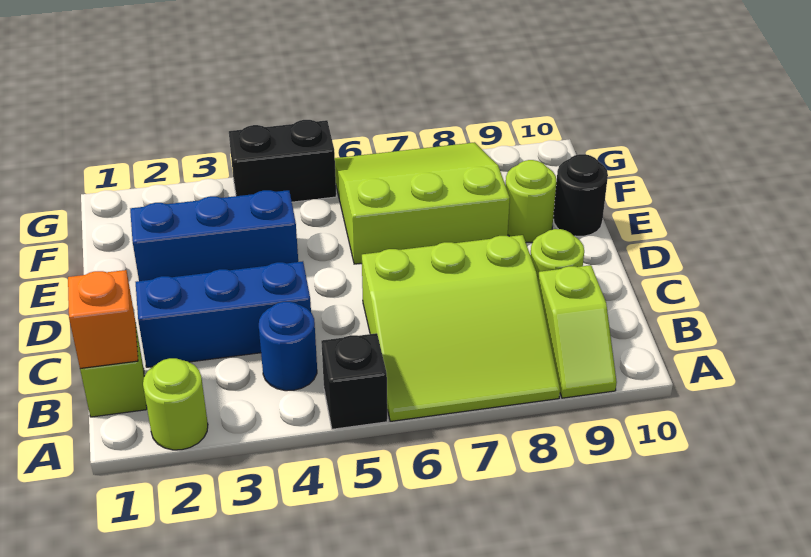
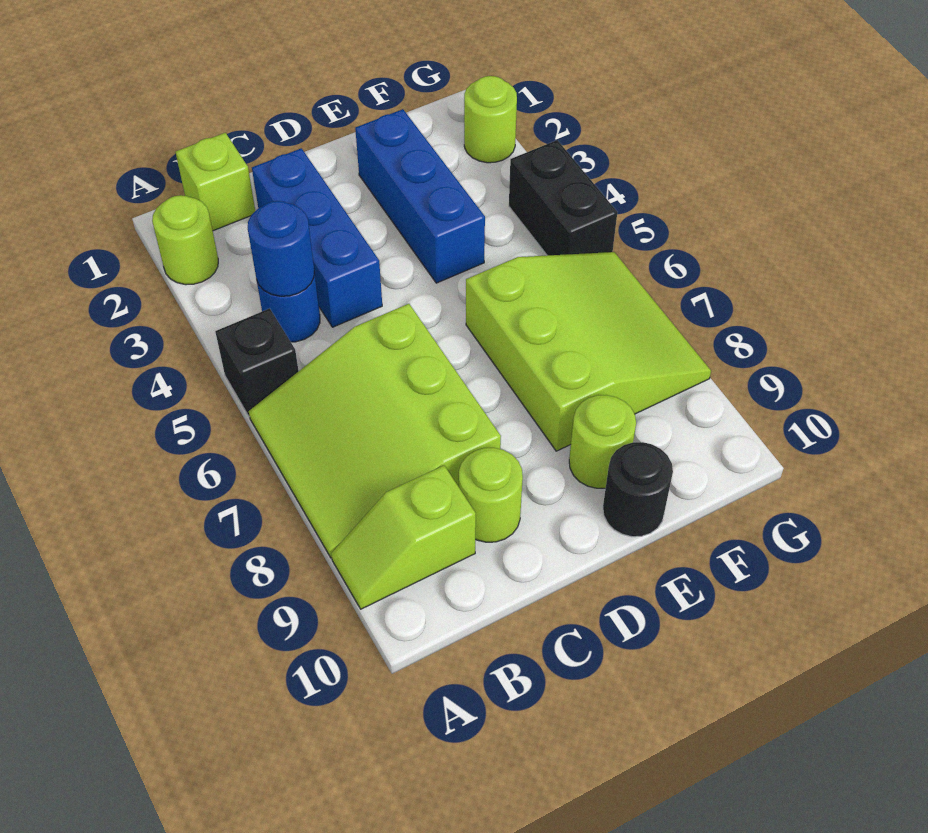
orange brick B1 level 2 -> none
none -> blue round brick B4 level 2
none -> lime round brick G2 level 1

